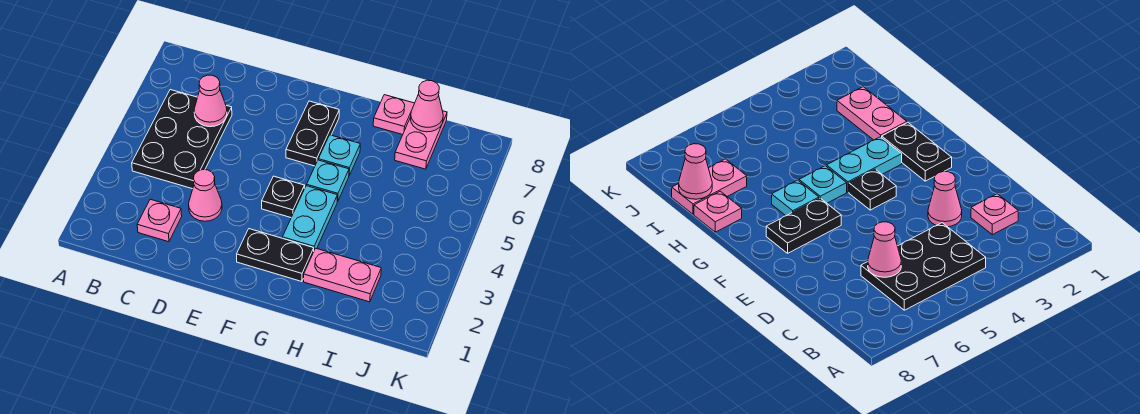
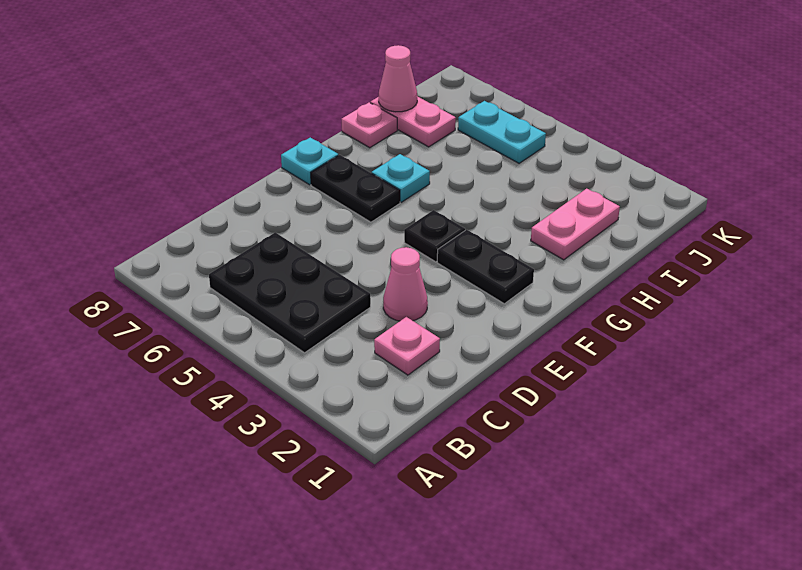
pink cone C6 level 2 -> none
black plate F2:G2 level 1 -> black plate F2:F3 level 1
cyan plate G3:G4 level 1 -> cyan plate J5:J6 level 1
cyan plate G5 level 1 -> cyan plate F8 level 1

